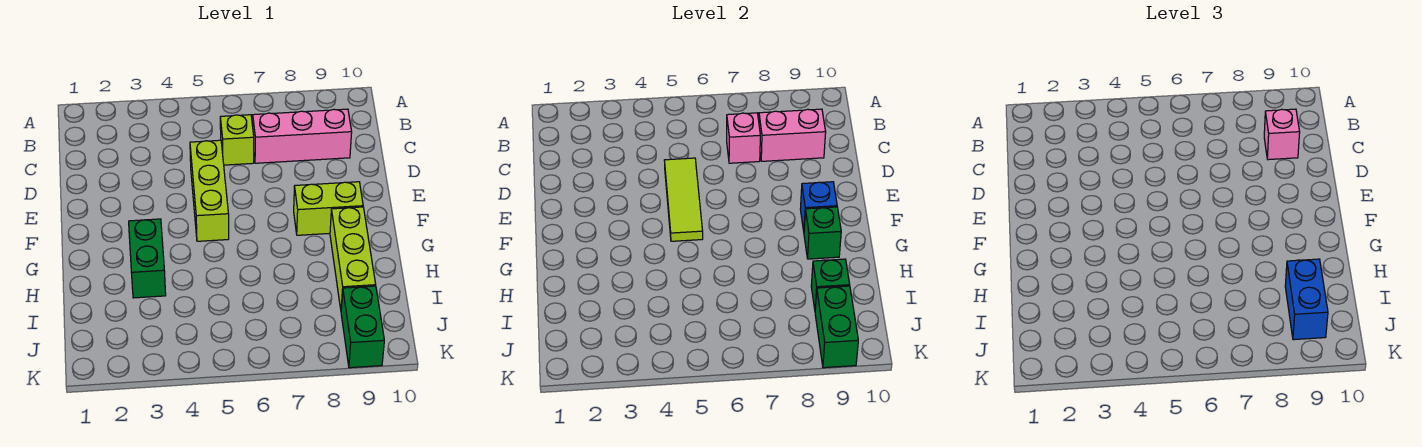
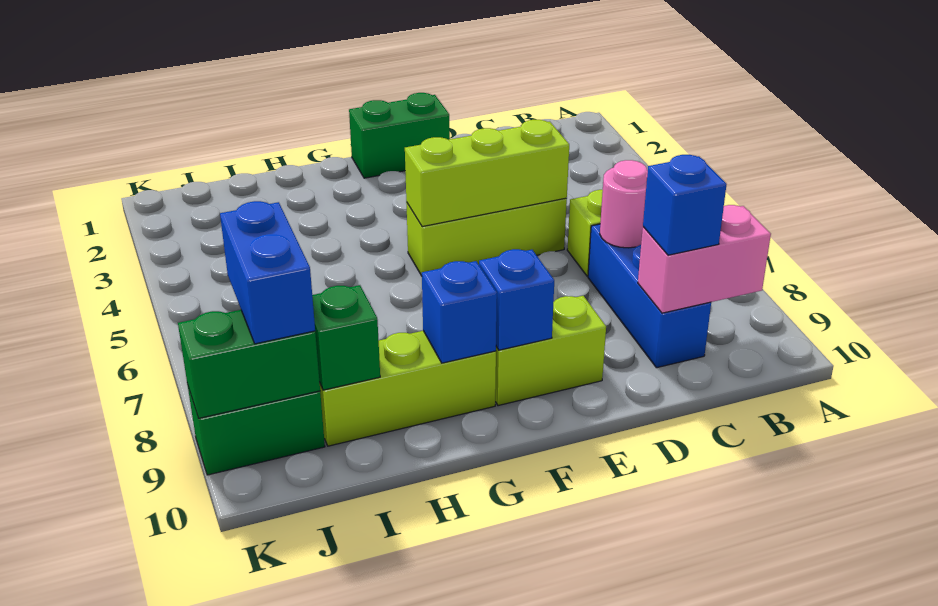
pink brick C7:C9 level 1 -> blue brick C7:C9 level 1
pink brick C7 level 2 -> pink round brick C7 level 2
pink brick C8:C9 level 2 -> pink brick B9:C9 level 2
pink brick C9 level 3 -> blue brick C9 level 3
lime tile D5:F5 level 2 -> lime brick D5:F5 level 2
lime brick F8:F9 level 1 -> lime brick E9:F9 level 1
green brick G3:H3 level 1 -> green brick E1:F1 level 1
green brick G9 level 2 -> blue brick G9 level 2
blue brick I9:J9 level 3 -> blue brick J8:J9 level 3

